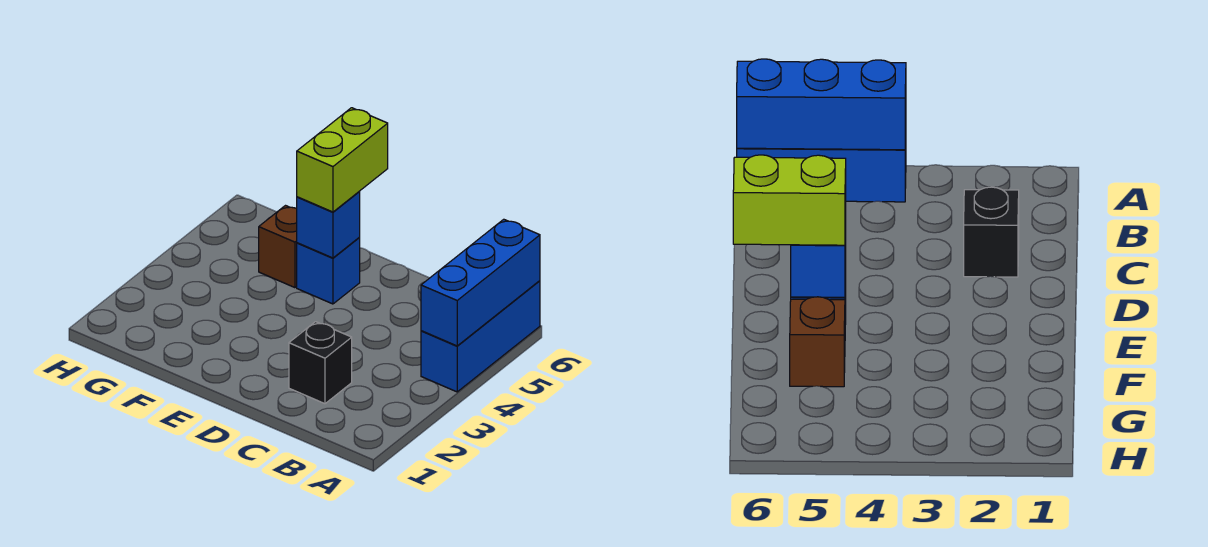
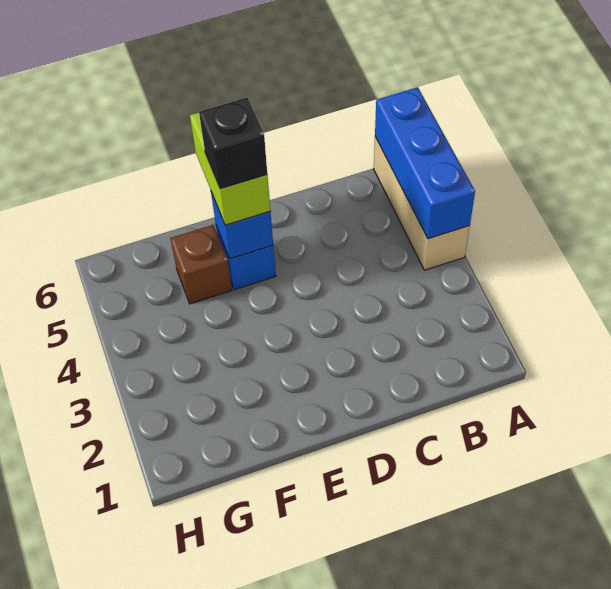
blue brick A4:A6 level 1 -> tan brick A4:A6 level 1
black brick C2 level 1 -> black brick E5 level 4

